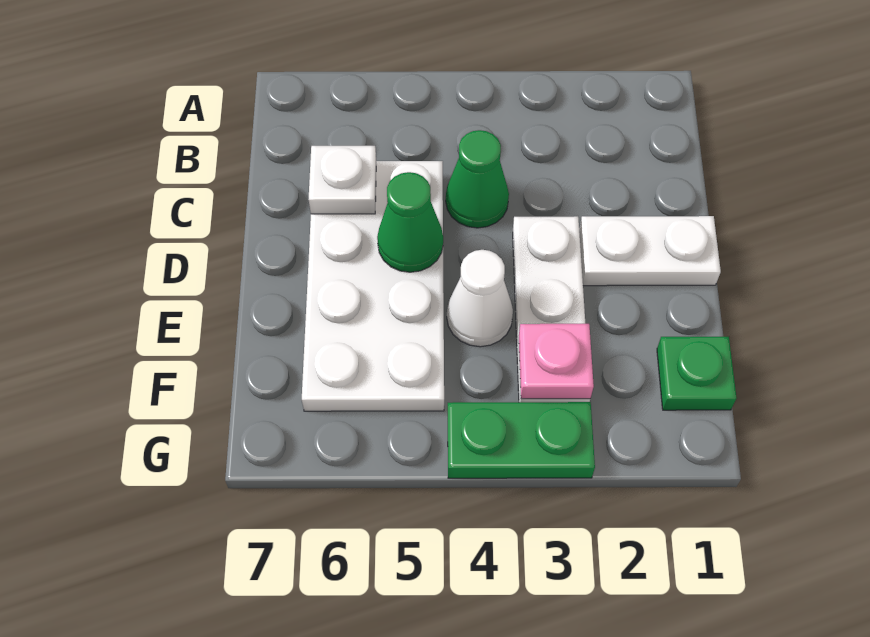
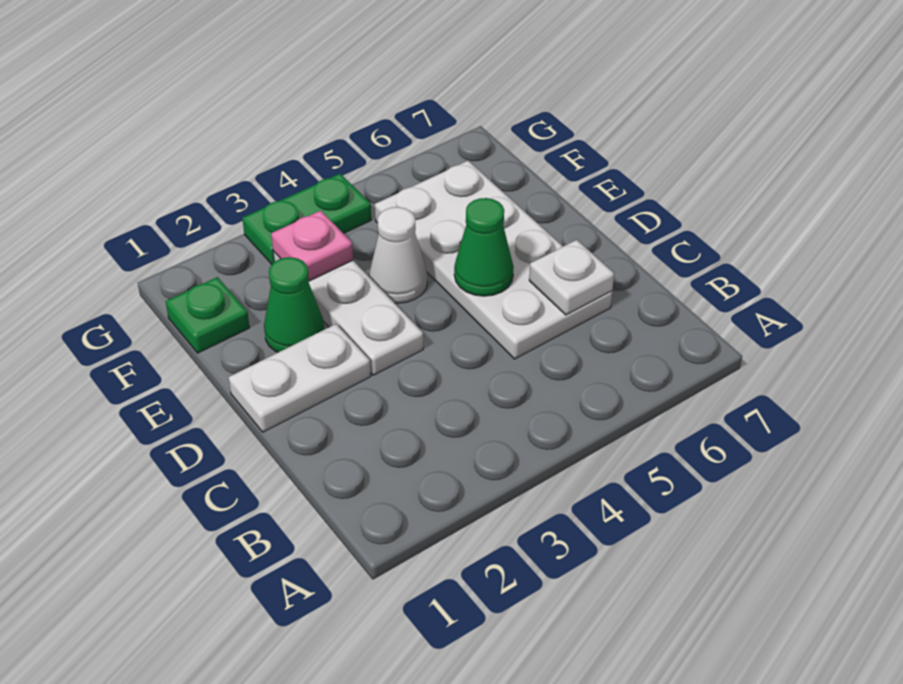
green cone C4 level 1 -> green cone E2 level 1

